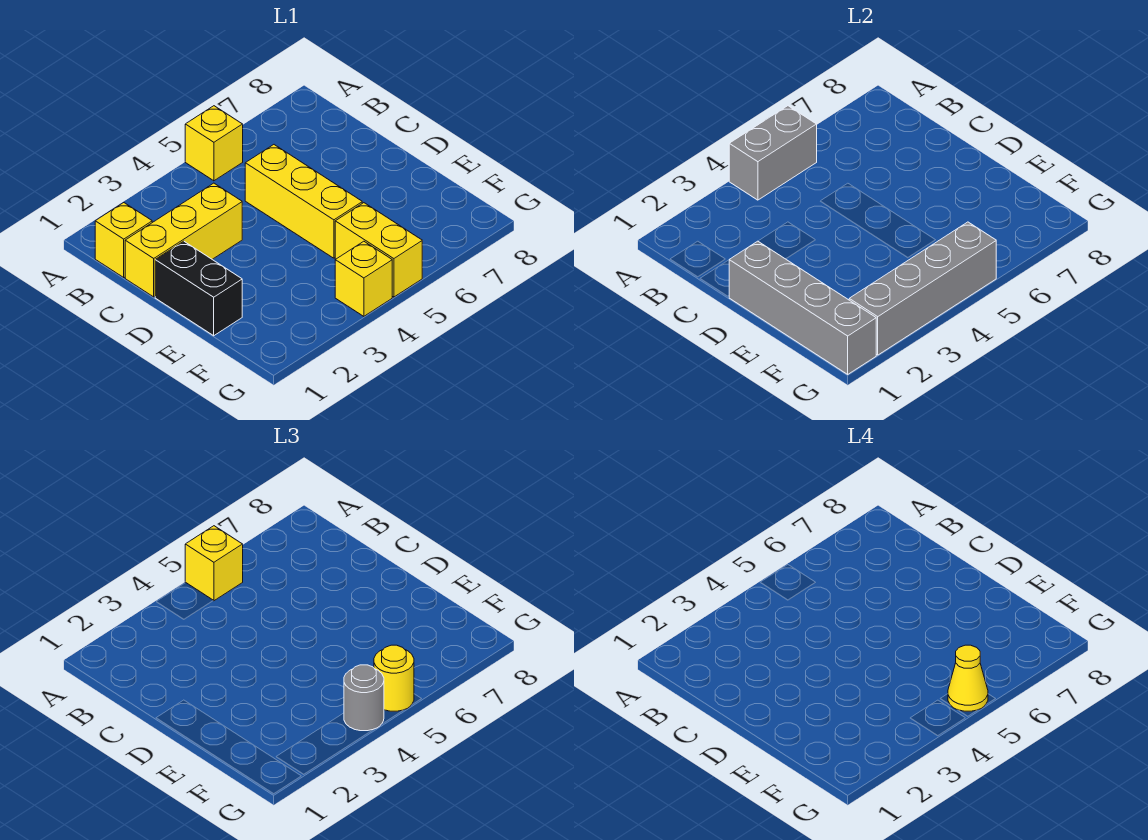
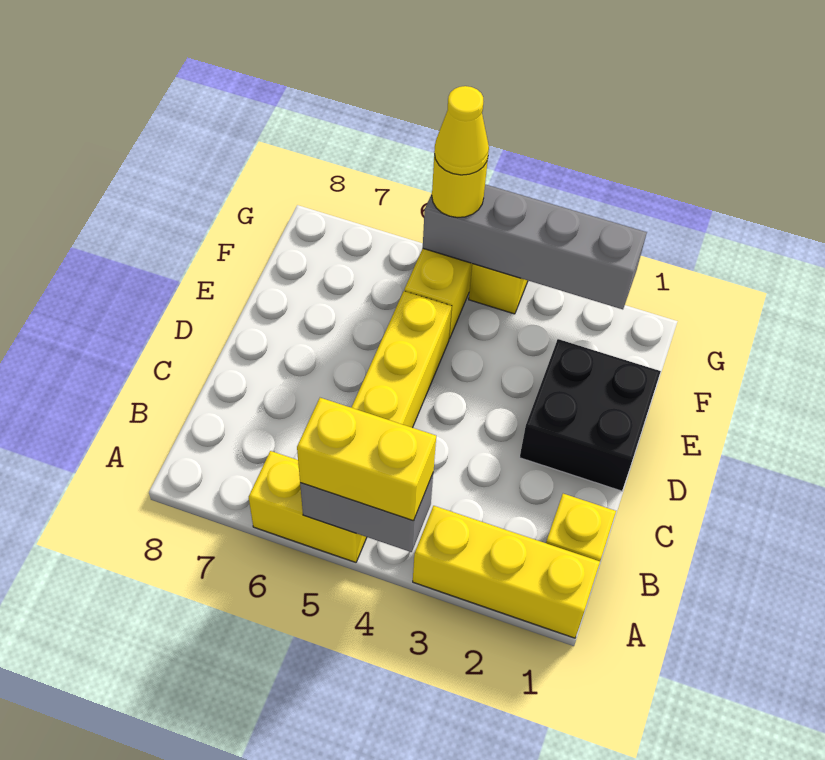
yellow brick A5 level 1 -> yellow brick A5:A6 level 1
yellow brick A5 level 3 -> yellow brick A4:A5 level 3
yellow brick C1:C3 level 1 -> yellow brick A1:A3 level 1
black brick D1:E1 level 1 -> black brick D1:E2 level 1
grey brick D1:G1 level 2 -> none
grey round brick G4 level 3 -> none

